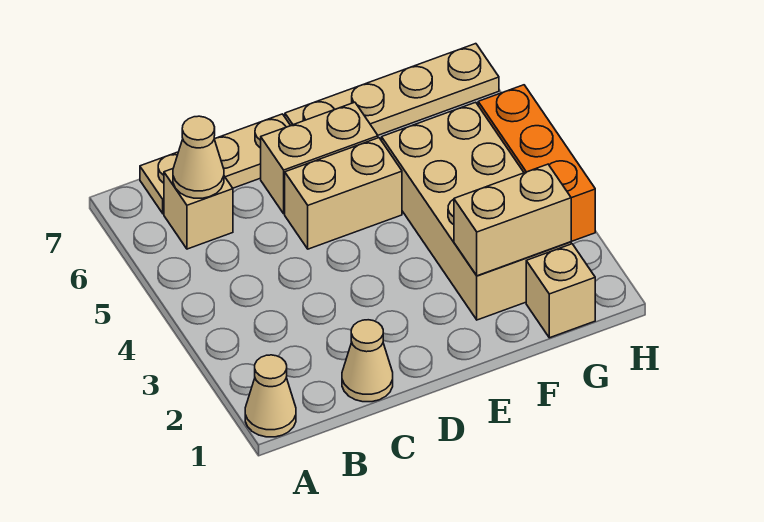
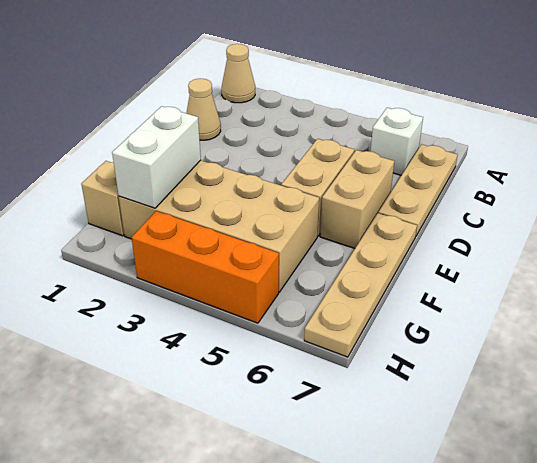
tan brick B6 level 1 -> white brick B6 level 1
tan cone B6 level 2 -> none
tan brick F2:G2 level 2 -> white brick F2:G2 level 2

